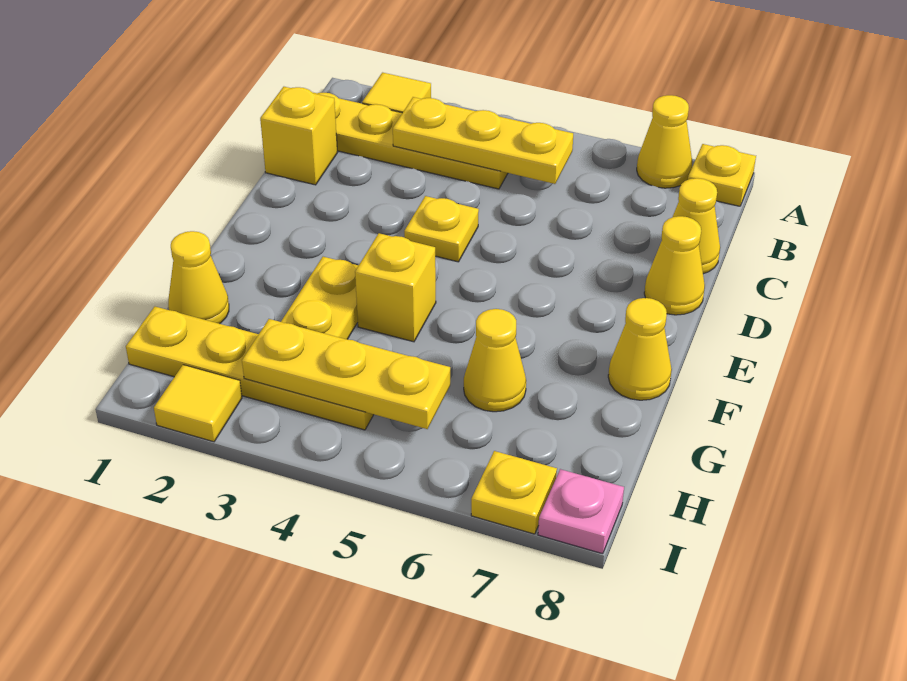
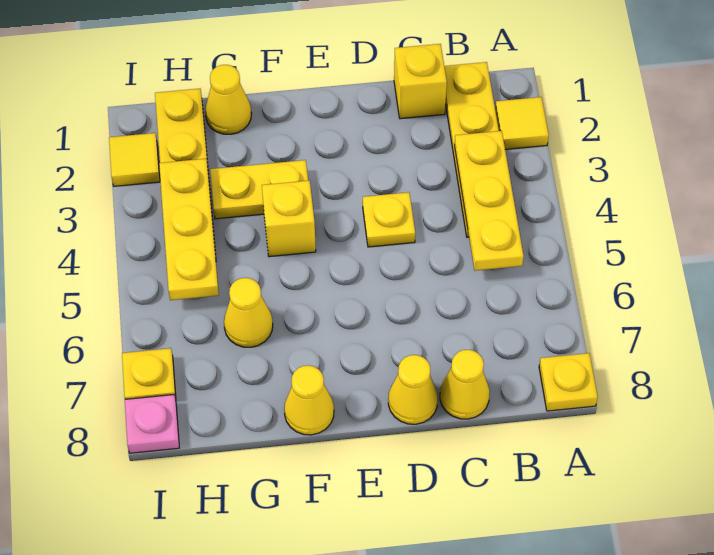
yellow cone A7 level 1 -> none

